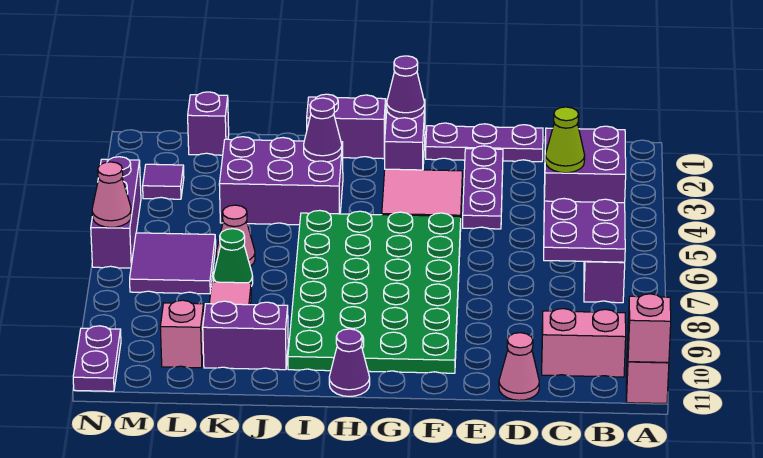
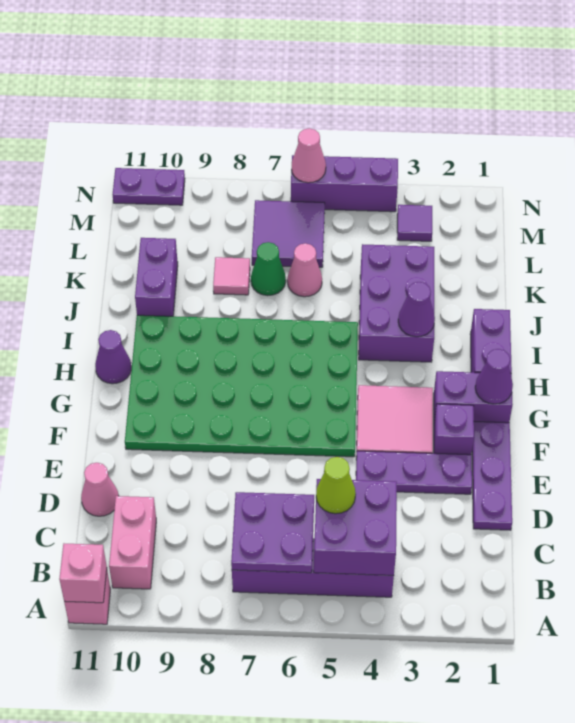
purple brick L1 level 1 -> purple brick F2 level 1
pink brick L10 level 1 -> none

